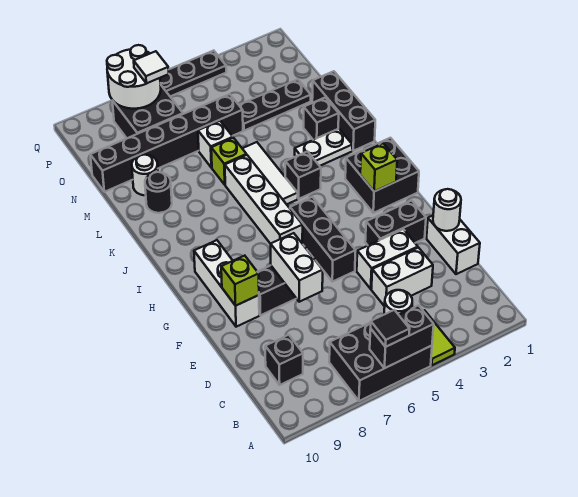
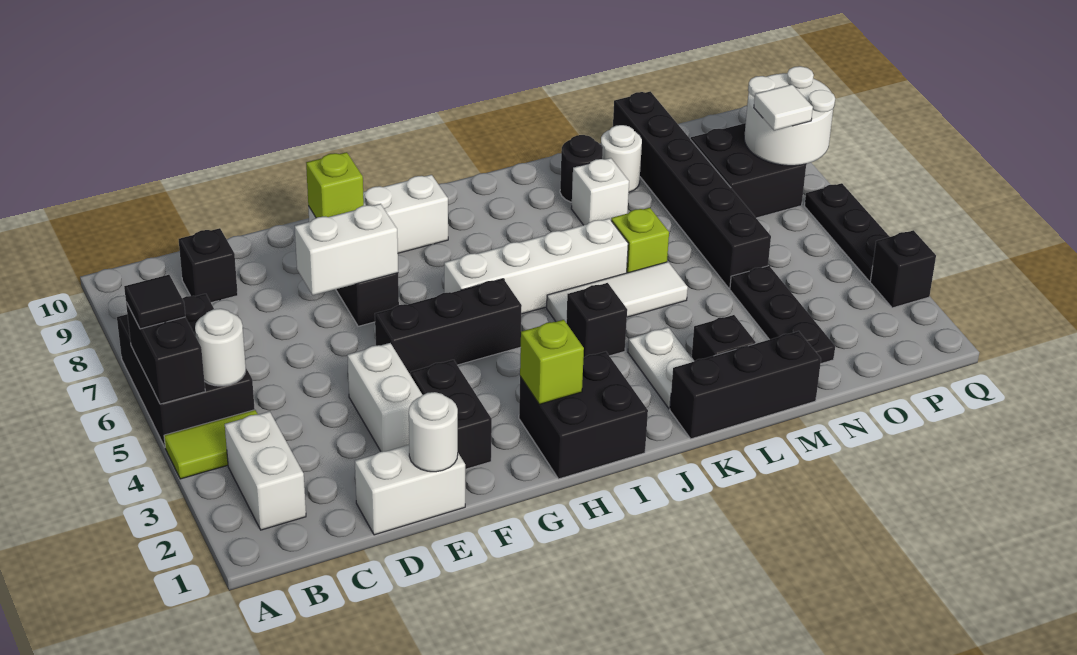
white brick D3:D4 level 1 -> white brick B2:B3 level 1
white brick M6 level 1 -> white brick L8 level 1
none -> black brick Q3 level 1

